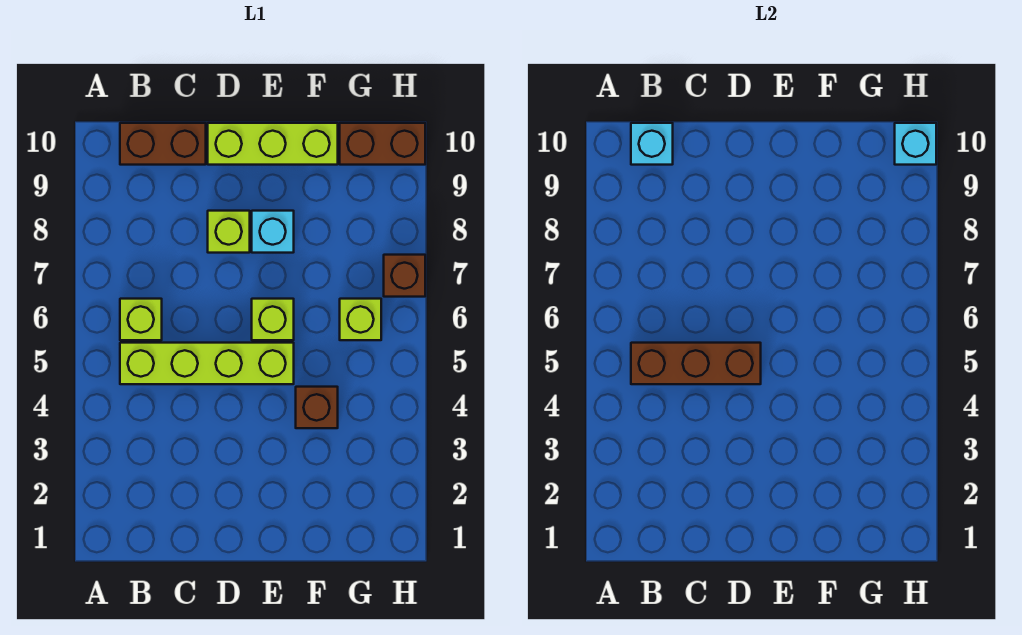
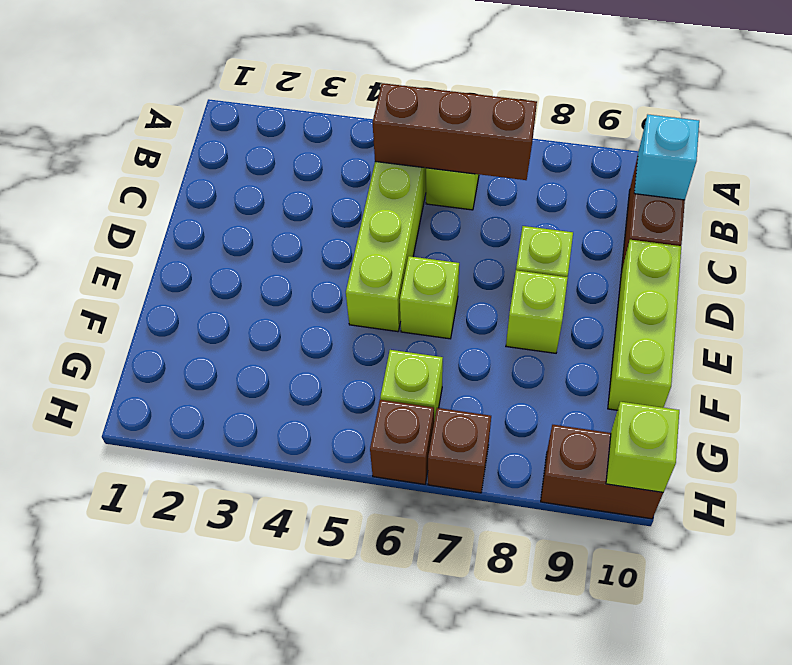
brown brick B5:D5 level 2 -> brown brick B5:B7 level 2
cyan brick E8 level 1 -> lime brick E8 level 1
brown brick F4 level 1 -> brown brick H6 level 1
brown brick G10:H10 level 1 -> brown brick H9:H10 level 1
cyan brick H10 level 2 -> lime brick H10 level 2

